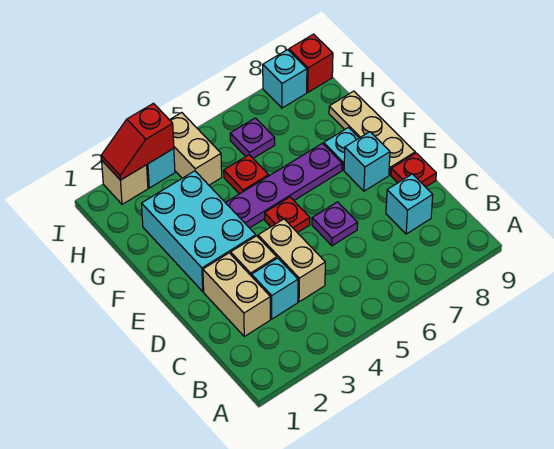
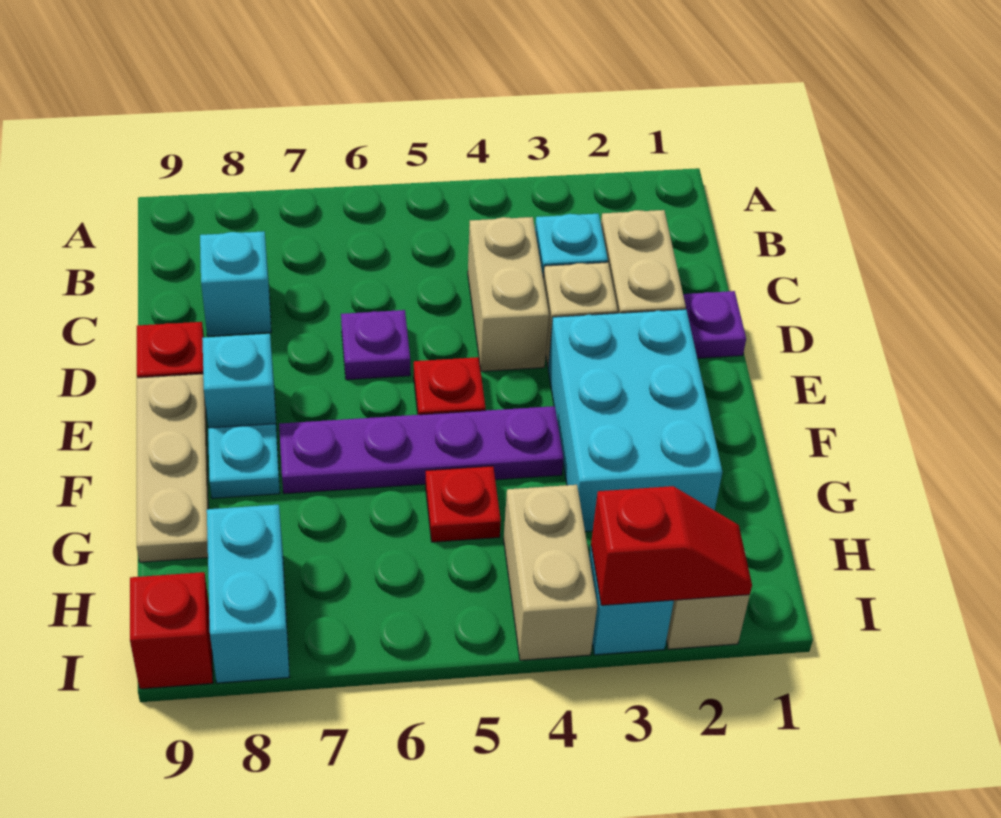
purple plate H6 level 1 -> purple plate D1 level 1
cyan brick I8 level 1 -> cyan brick H8:I8 level 1

